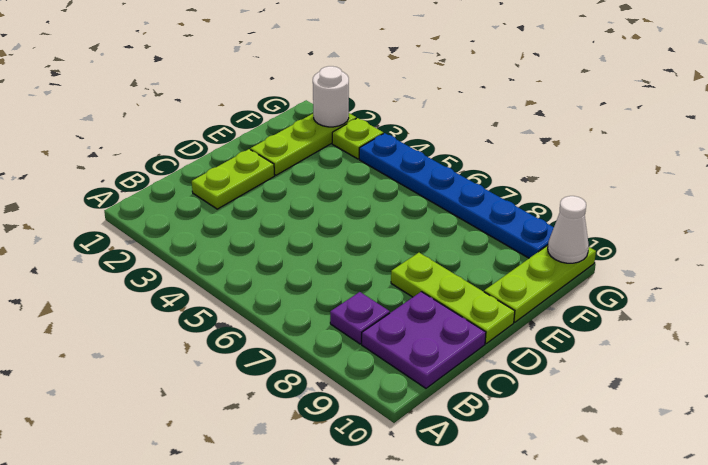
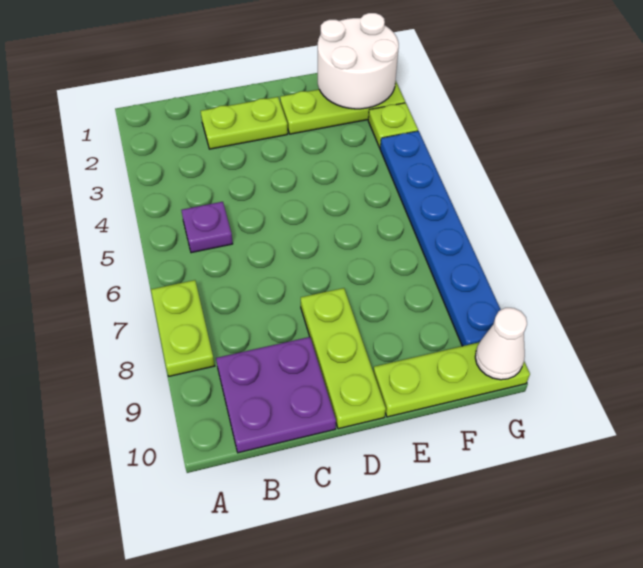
none -> lime plate A7:A8 level 1
purple plate B8 level 1 -> purple plate B5 level 1
white round brick G2 level 2 -> white round brick F1:G2 level 2

